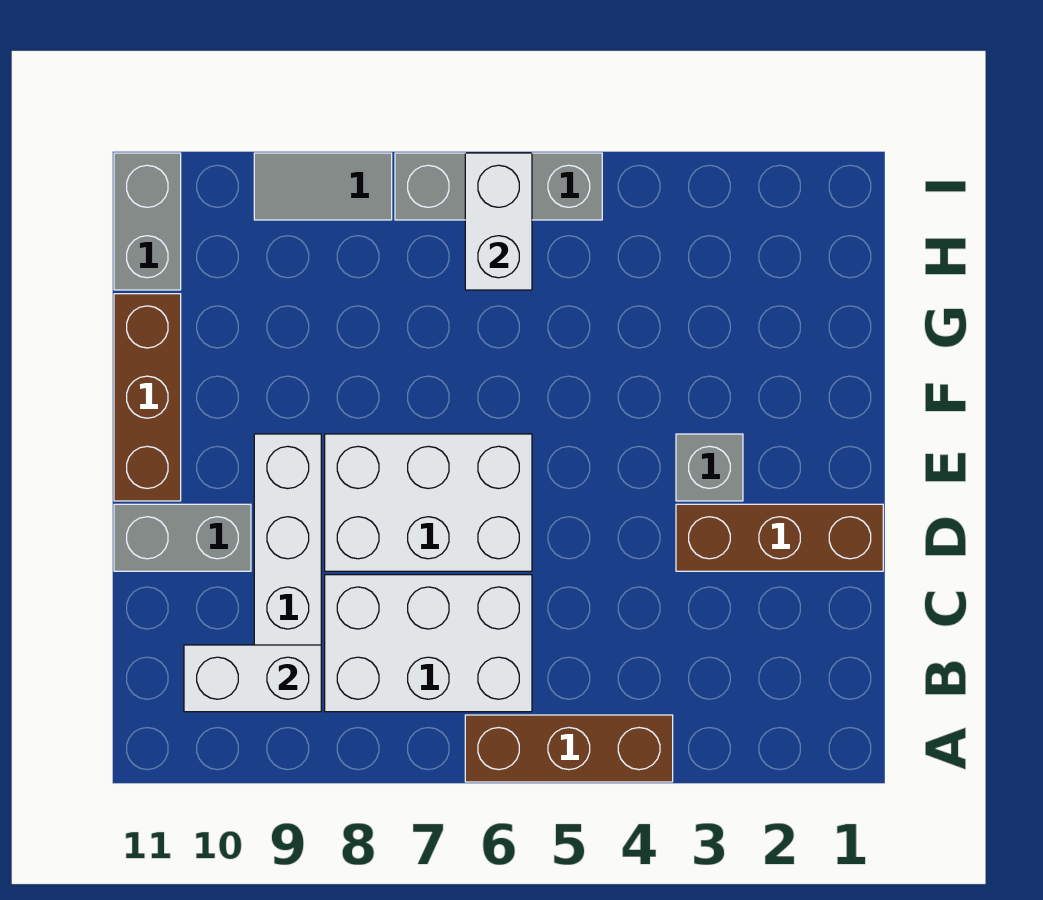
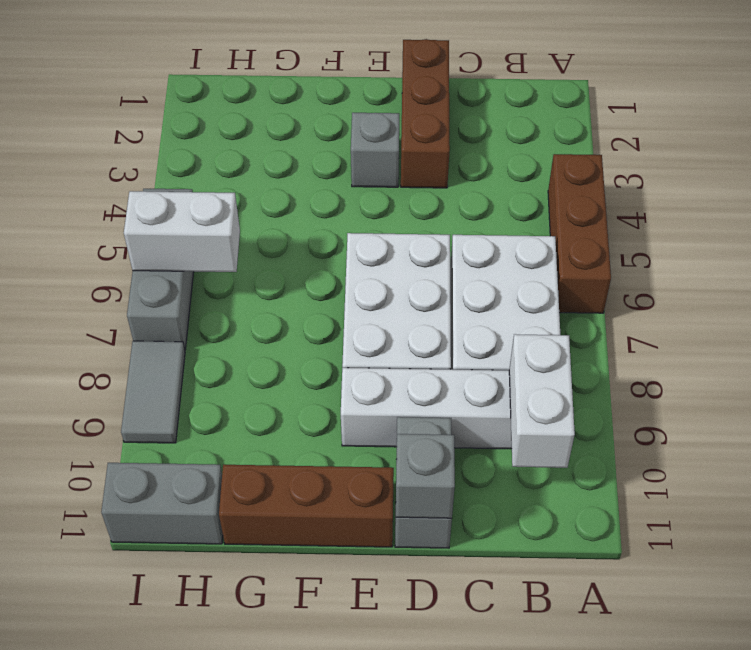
none -> grey brick D11 level 2

